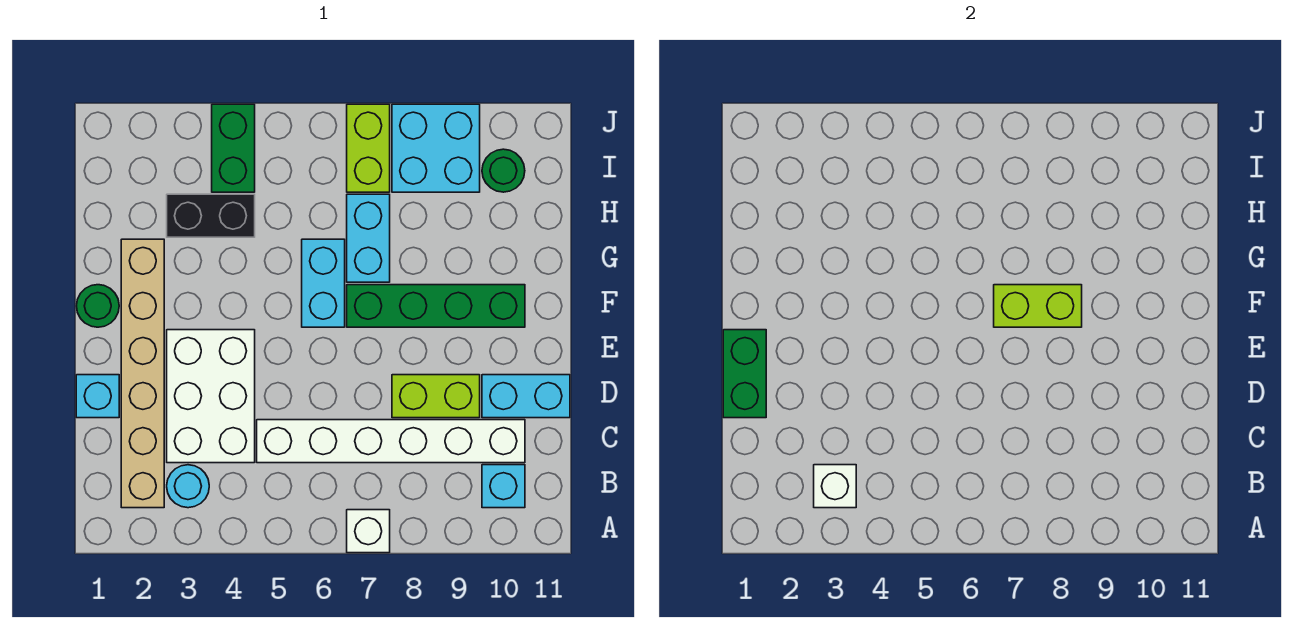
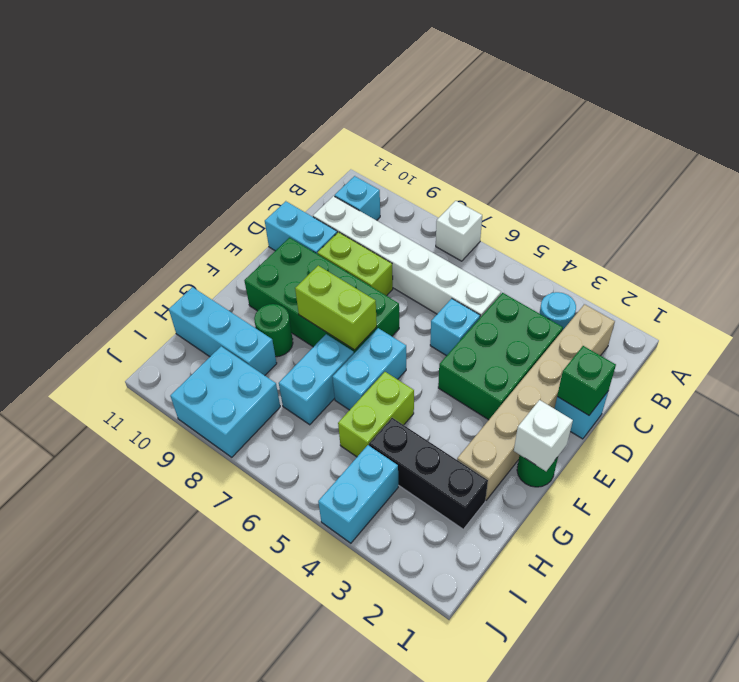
white brick B3 level 2 -> white brick F1 level 2
white brick C3:E4 level 1 -> green brick C3:E4 level 1
green brick D1:E1 level 2 -> green brick D1 level 2
none -> cyan brick D5 level 1
green brick F7:F10 level 1 -> green brick E7:F10 level 1
black brick H3:H4 level 1 -> black brick H2:H4 level 1
none -> cyan brick H9:H11 level 1
green brick I4:J4 level 1 -> cyan brick I4:J4 level 1
lime brick I7:J7 level 1 -> lime brick G5:H5 level 1
green round brick I10 level 1 -> green round brick G9 level 1

